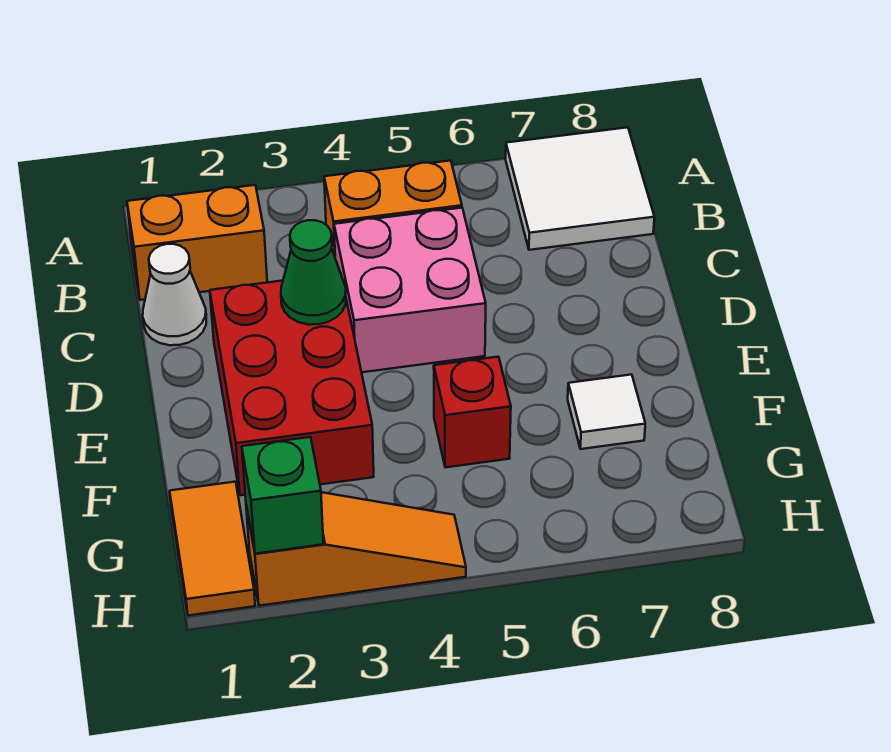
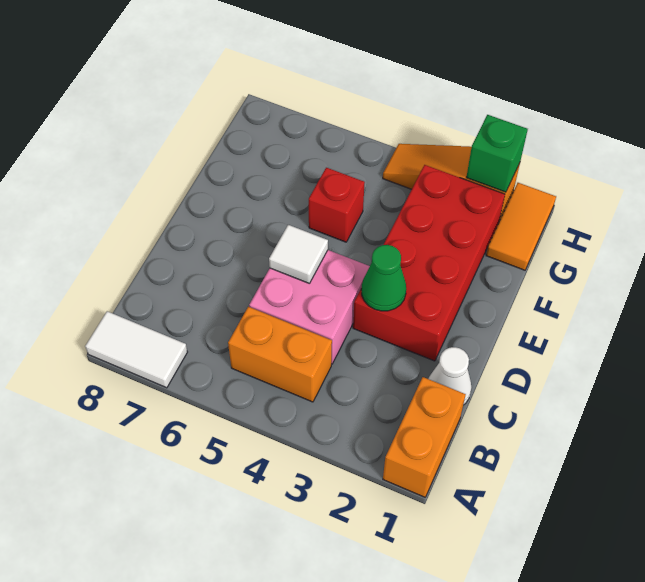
white tile A7:B8 level 1 -> white tile A7:A8 level 1
orange brick B1:B2 level 1 -> orange brick A1:B1 level 1
red brick D2:F3 level 1 -> red brick D2:G3 level 1
white tile F7 level 1 -> white tile D5 level 2

